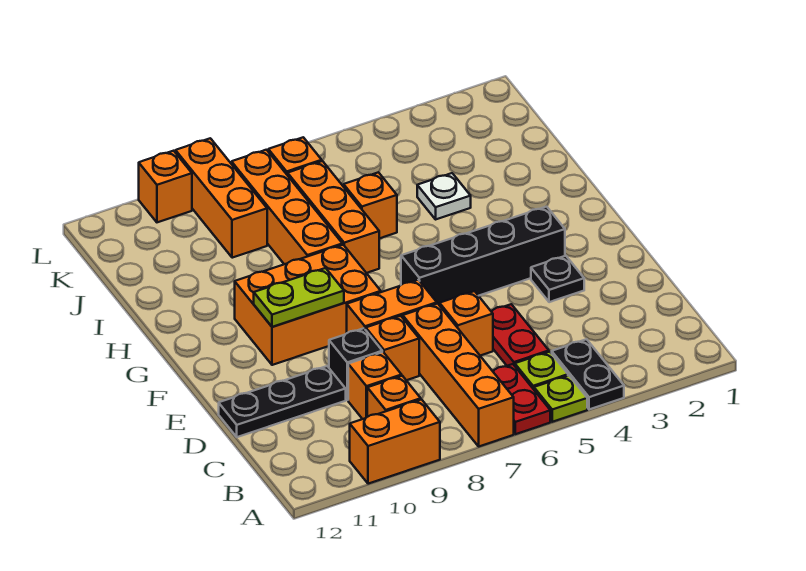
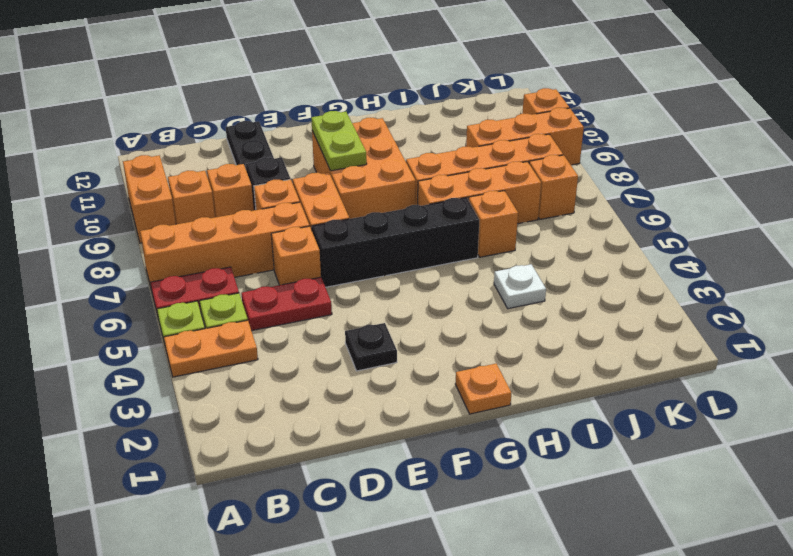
black plate A4:B4 level 1 -> orange plate A4:B4 level 1
black brick F3:F6 level 1 -> black brick E6:H6 level 1
none -> orange plate G1 level 1

